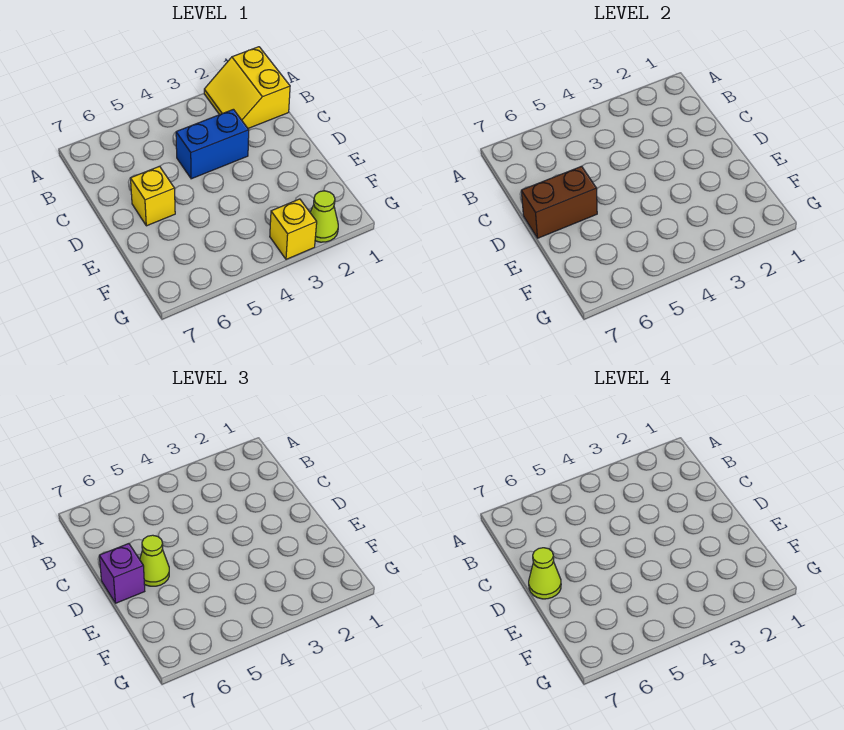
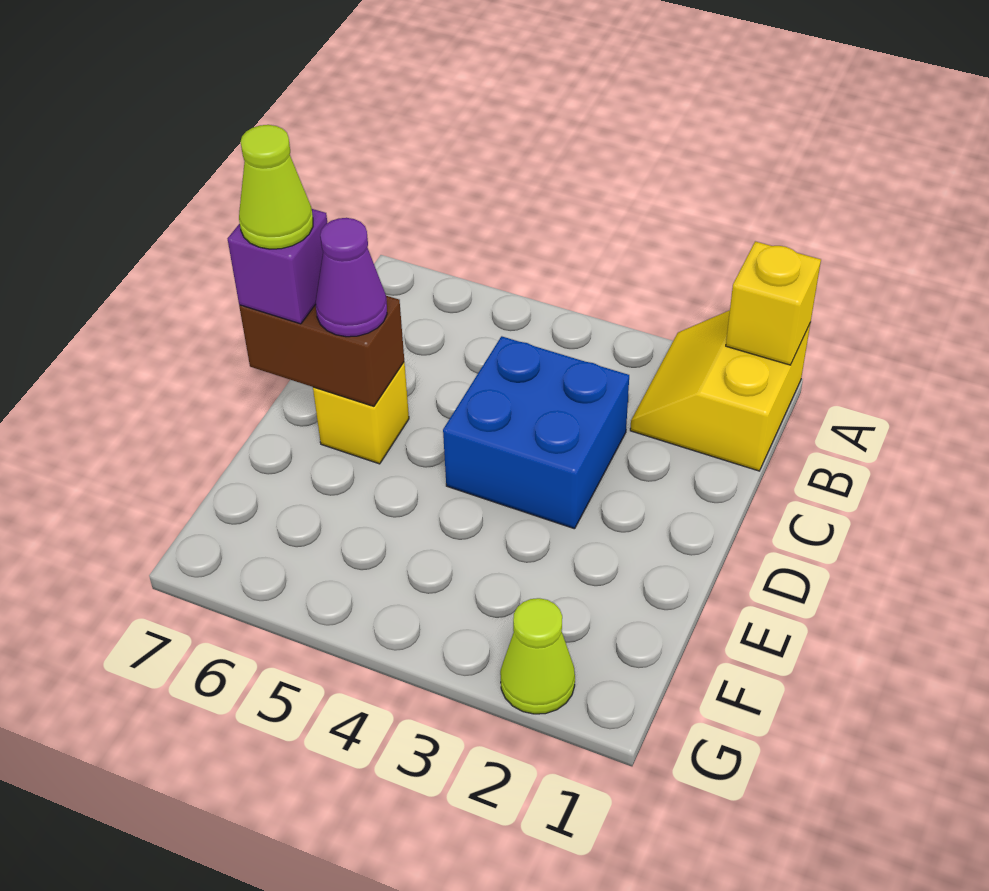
blue brick C3:C4 level 1 -> blue brick C3:D4 level 1
lime cone D6 level 3 -> purple cone D6 level 3
yellow brick G3 level 1 -> yellow brick A1 level 2

